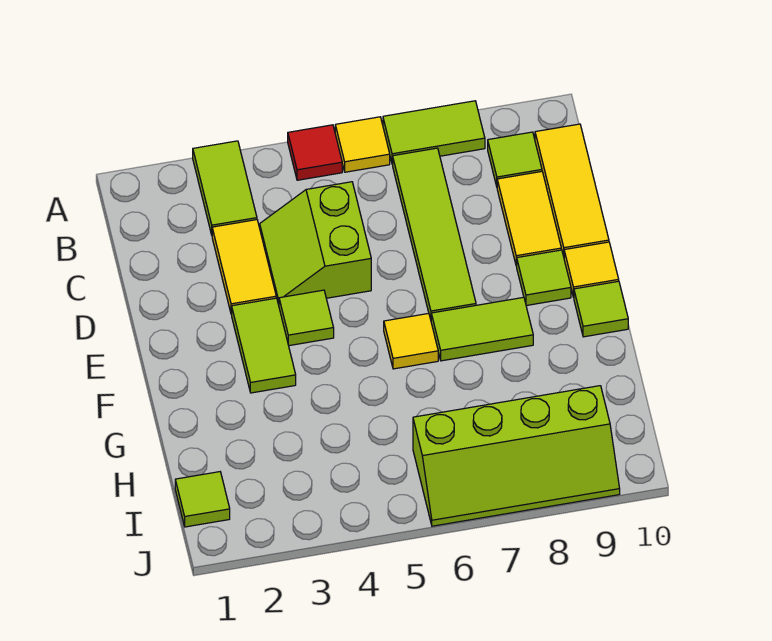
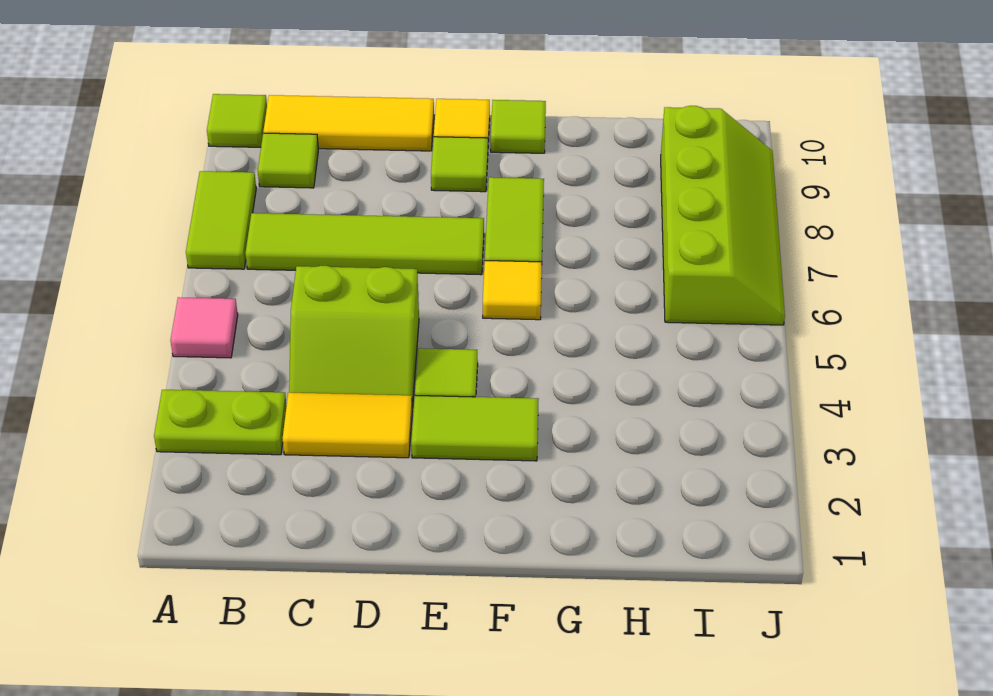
lime tile A3:B3 level 1 -> lime plate A3:B3 level 1
red tile A5 level 1 -> pink tile A5 level 1
yellow tile A6 level 1 -> none
yellow tile C9:D9 level 1 -> none
lime tile I1 level 1 -> lime tile A10 level 1

